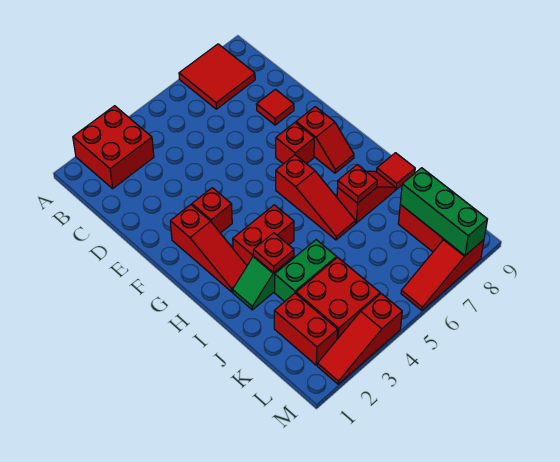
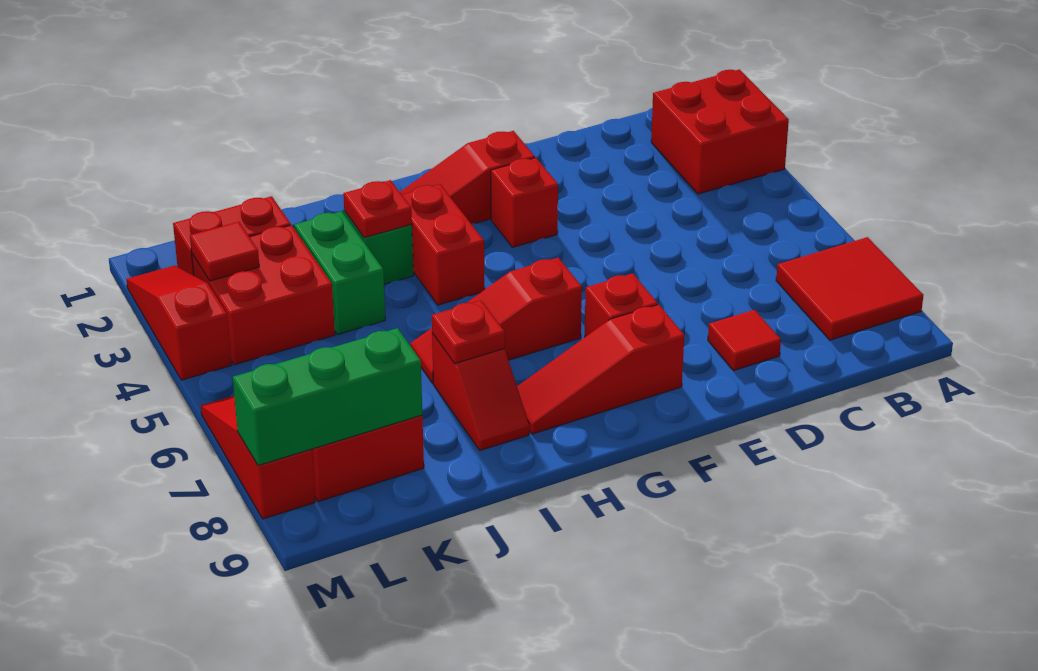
red slope F8:G8 level 1 top F -> red slope F8:H8 level 1 top F
red tile I9 level 1 -> red tile L3 level 2

